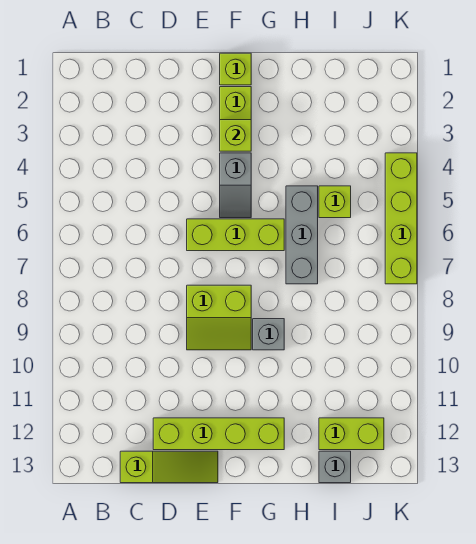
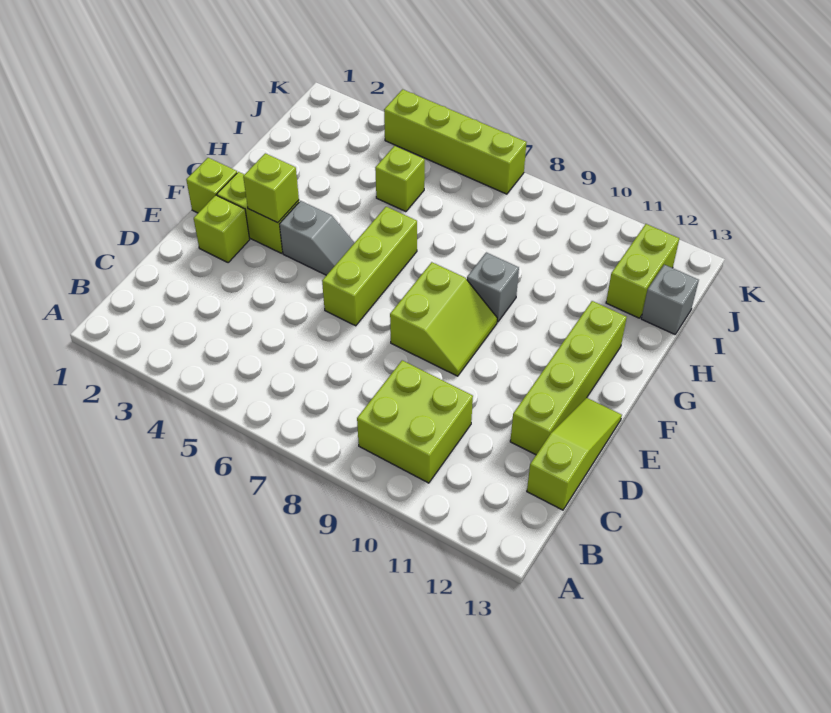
none -> lime brick B9:C10 level 1
none -> lime brick E2 level 1
grey brick H5:H7 level 1 -> none

